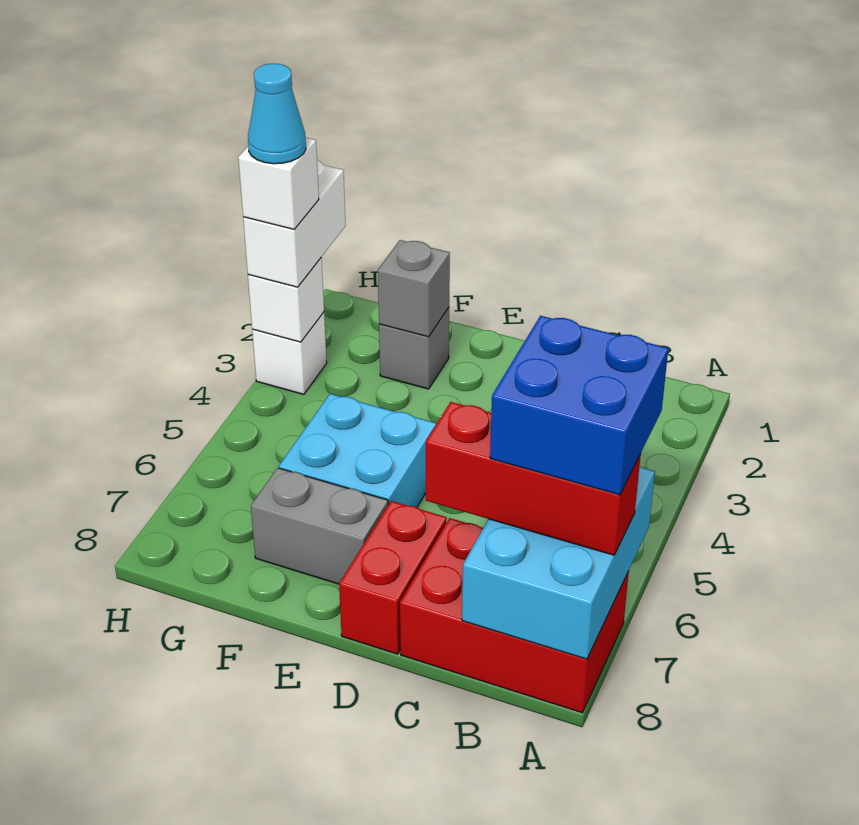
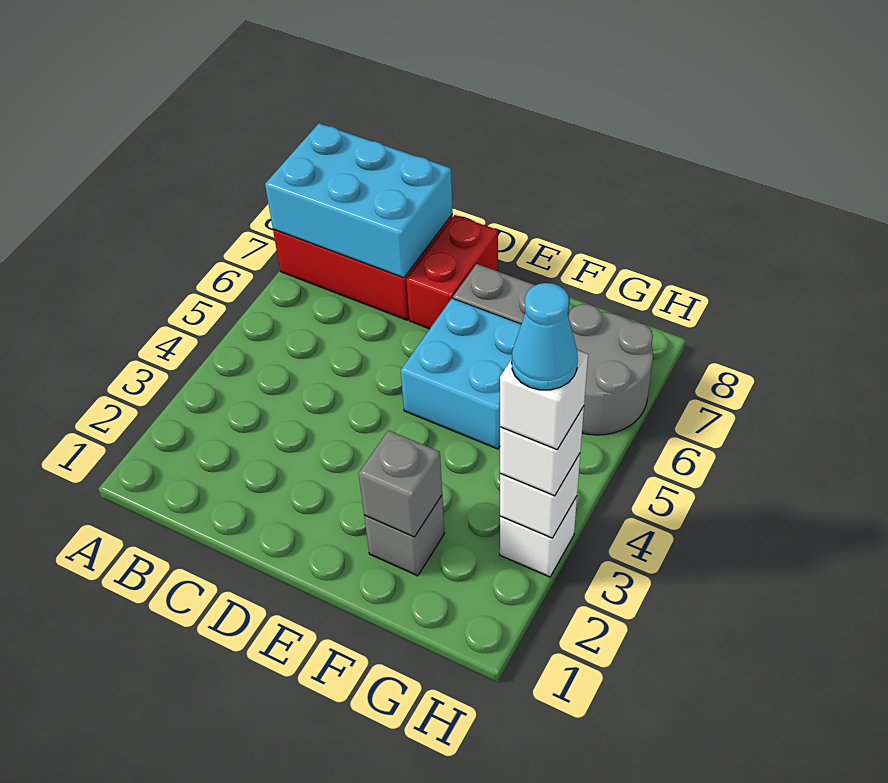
cyan brick A6:B8 level 2 -> cyan brick A7:C8 level 2
blue brick A6:B7 level 4 -> none
red brick A7:C7 level 3 -> none
none -> grey round brick G6:H7 level 1
white brick H2:H3 level 3 -> white brick H3 level 3

